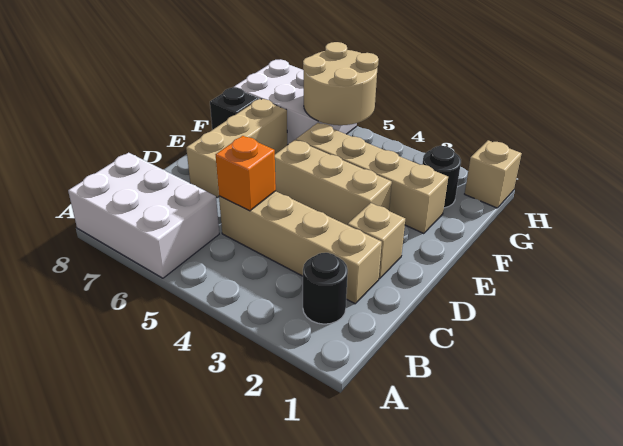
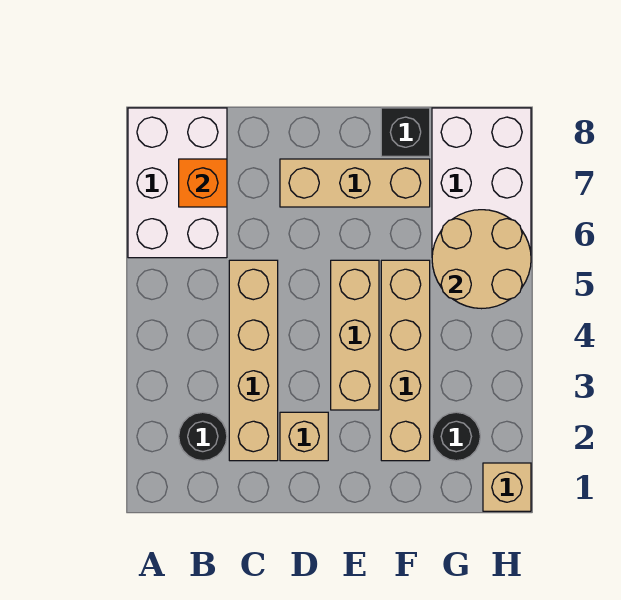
orange brick C5 level 2 -> orange brick B7 level 2

